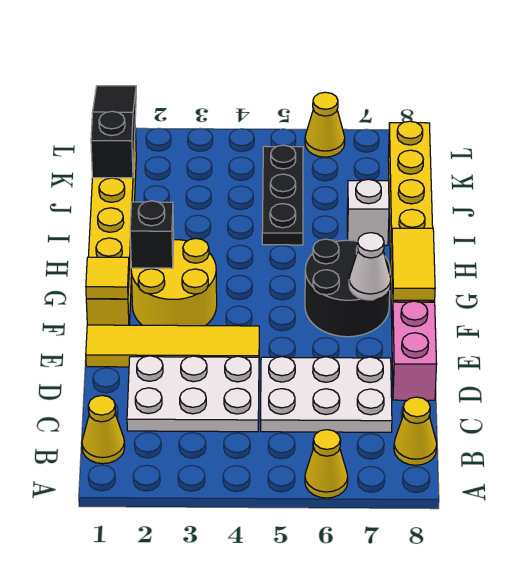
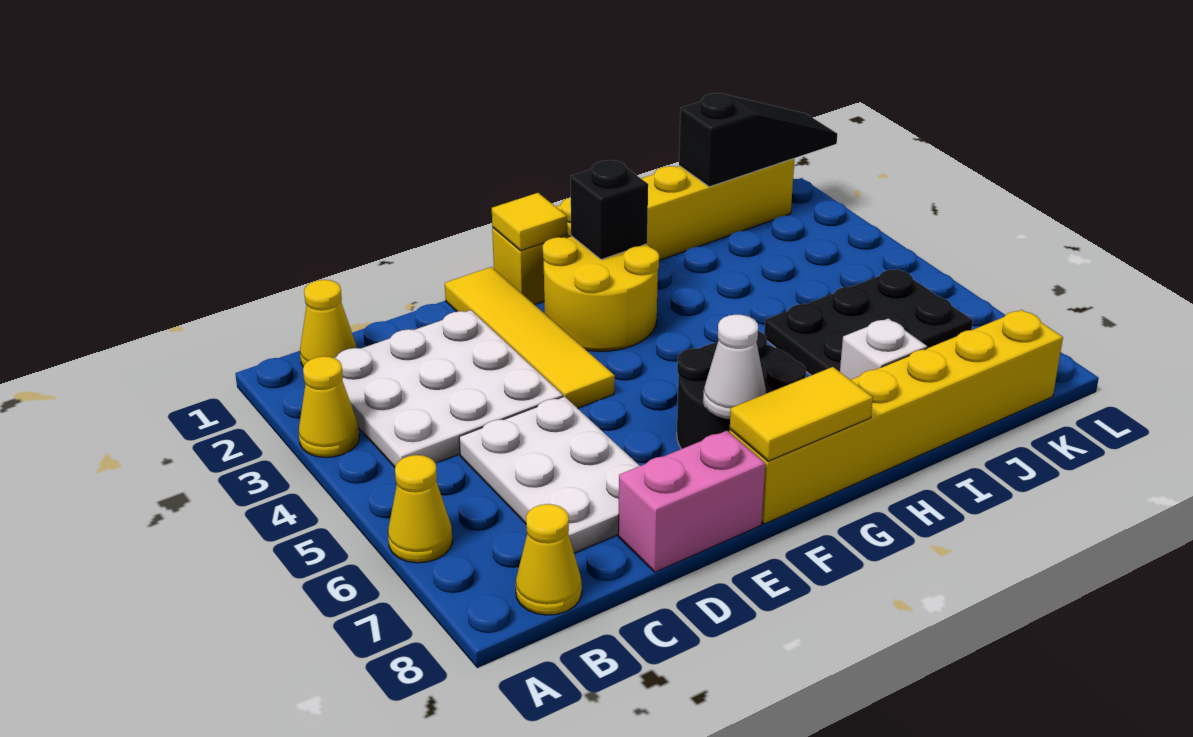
white plate C2:D4 level 1 -> white plate B2:D4 level 1
black plate I5:K5 level 1 -> black plate I5:K6 level 1
yellow cone L6 level 1 -> yellow cone A3 level 1

